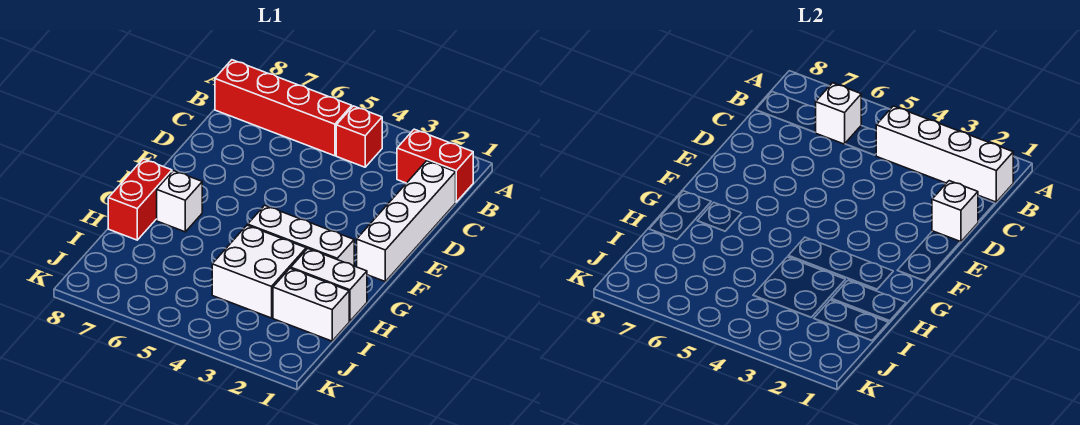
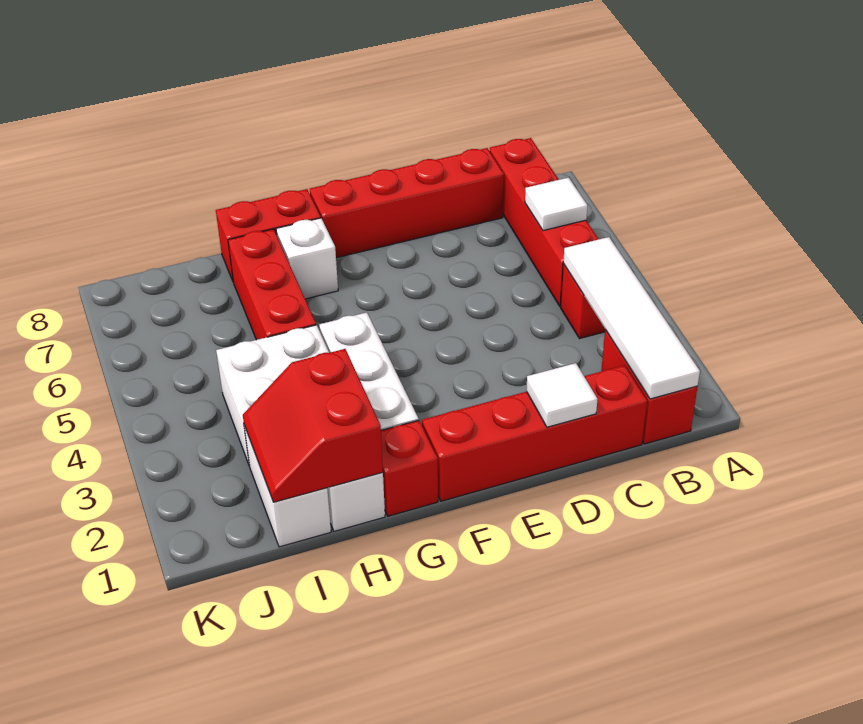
white brick B1:B4 level 2 -> white tile B1:B4 level 2
white brick B6 level 2 -> white tile B6 level 2
white brick C1:F1 level 1 -> red brick C1:F1 level 1
none -> red brick C8:F8 level 1
white brick D1 level 2 -> white tile D1 level 2
none -> red brick G1 level 1
none -> red slope H1:I2 level 2 top H
none -> red brick H5:H7 level 1

